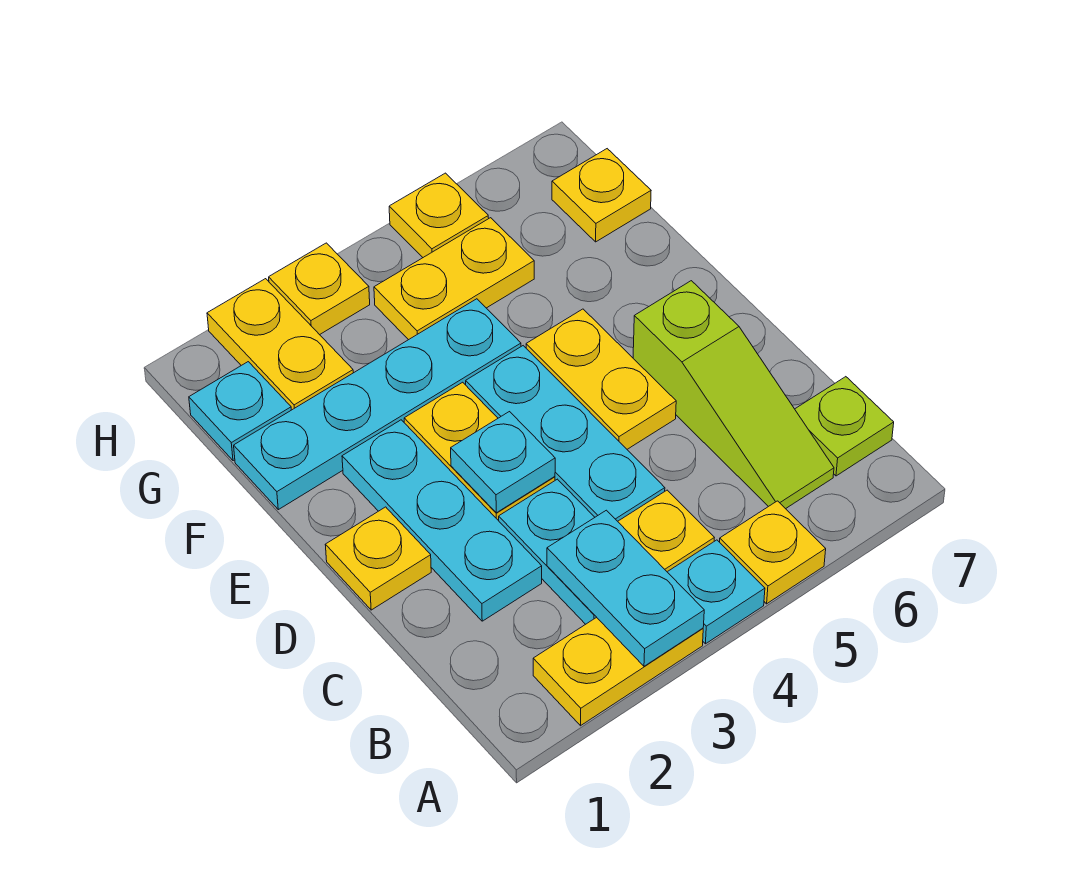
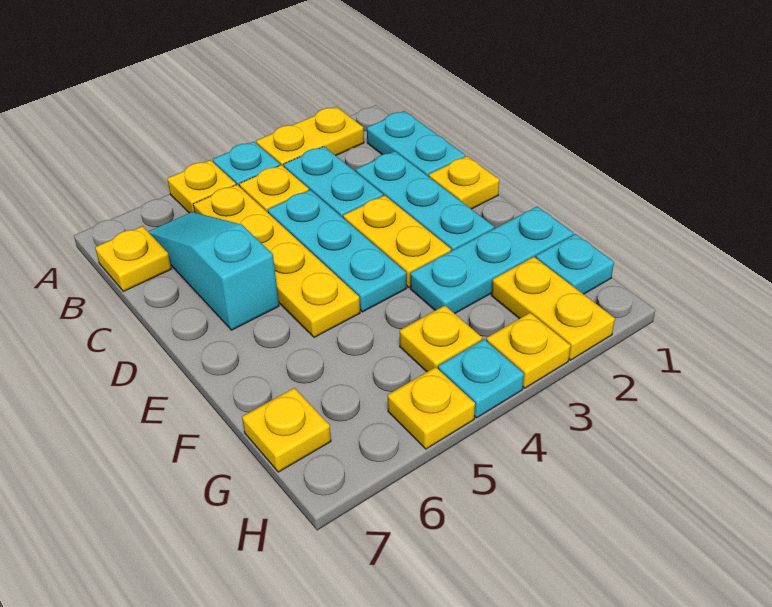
cyan plate A3:B3 level 2 -> cyan plate B1:C1 level 1
lime slope B6:D6 level 1 top D -> cyan slope B6:D6 level 1 top D
lime plate B7 level 1 -> yellow plate B7 level 1
cyan plate D3 level 2 -> cyan plate H4 level 1
yellow plate D5:E5 level 1 -> yellow plate B5:E5 level 1
cyan plate F1:F4 level 1 -> cyan plate F1:F3 level 1
yellow plate G4:G5 level 1 -> yellow plate G4 level 1

